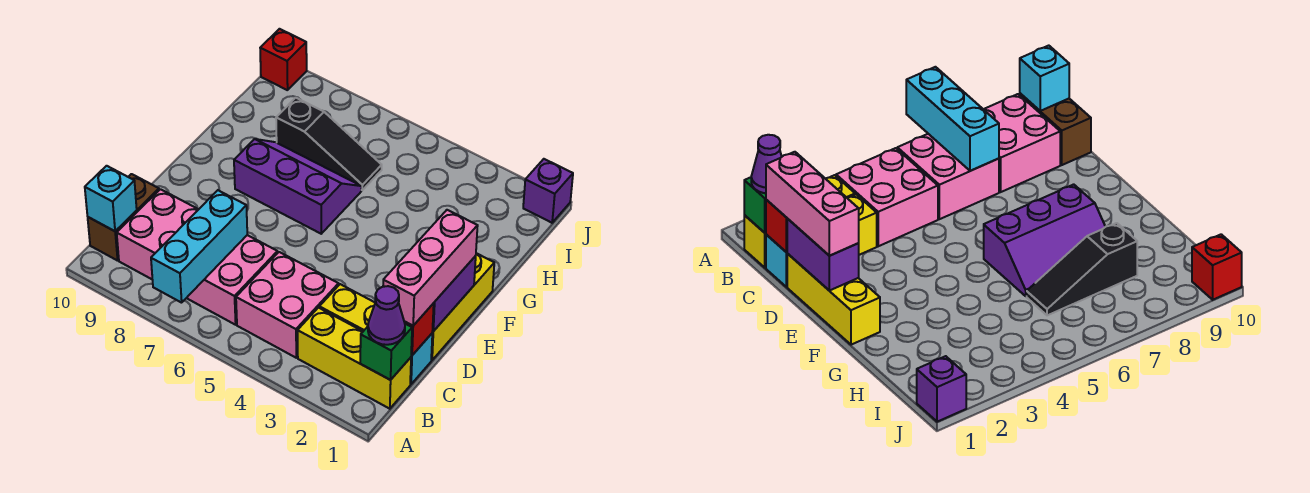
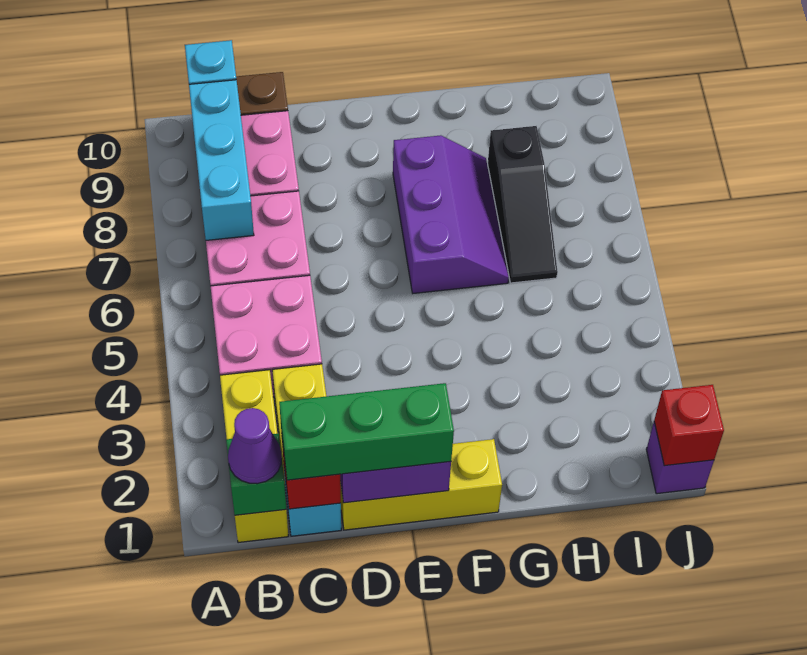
cyan brick A7:C7 level 2 -> cyan brick B7:B9 level 2
pink brick C1:E1 level 3 -> green brick C1:E1 level 3
red brick J10 level 1 -> red brick J1 level 2

